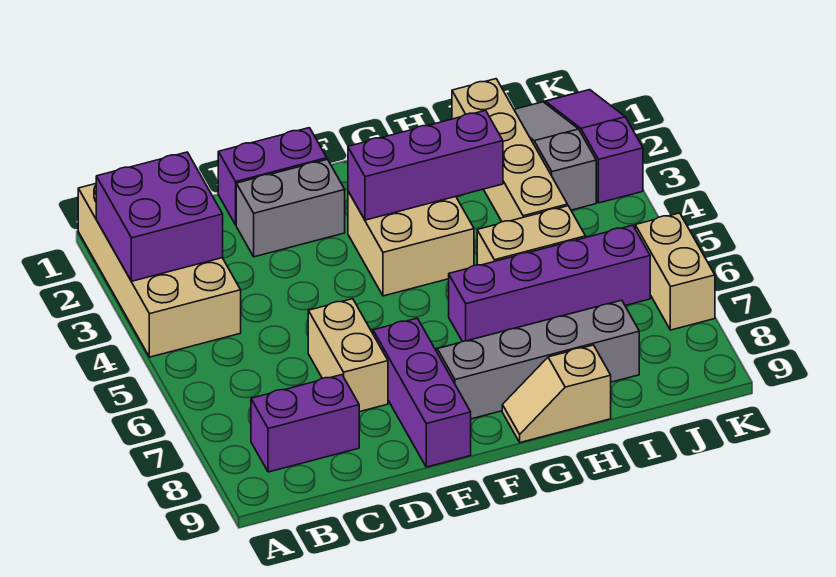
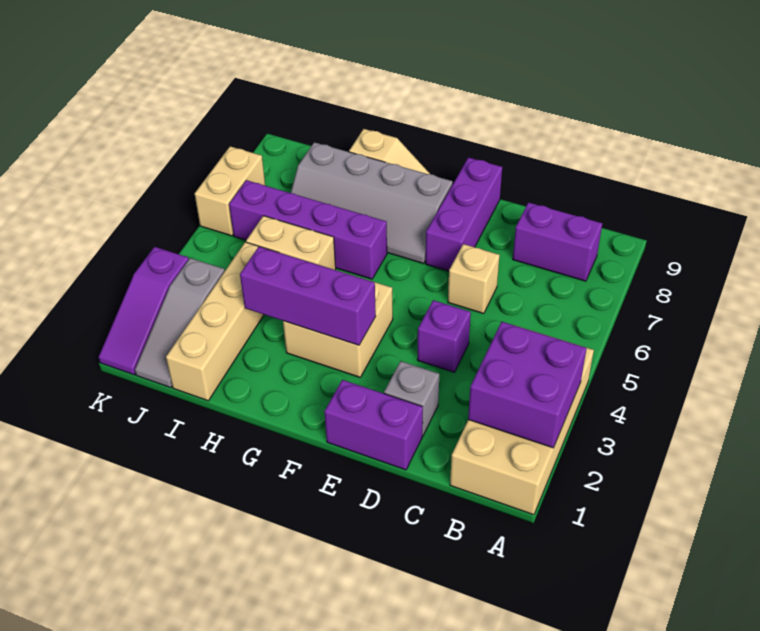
grey brick D2:E2 level 1 -> grey brick D2 level 1
none -> purple brick D4 level 1
tan brick D6:D7 level 1 -> tan brick D6 level 1

